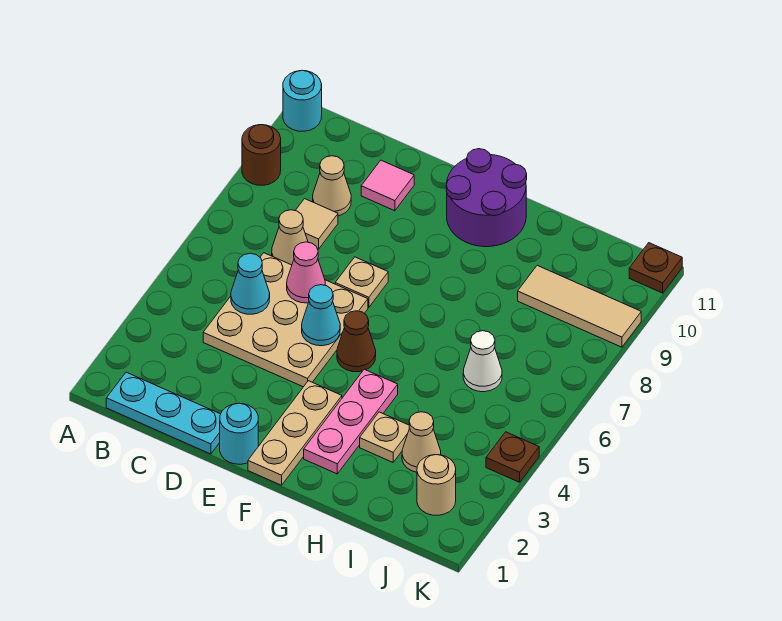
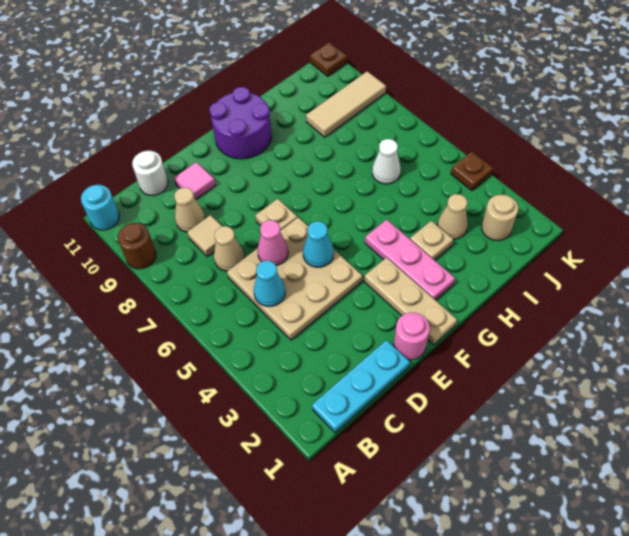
none -> white round brick C11 level 1
cyan round brick E1 level 1 -> pink round brick E1 level 1
brown cone F5 level 1 -> none

